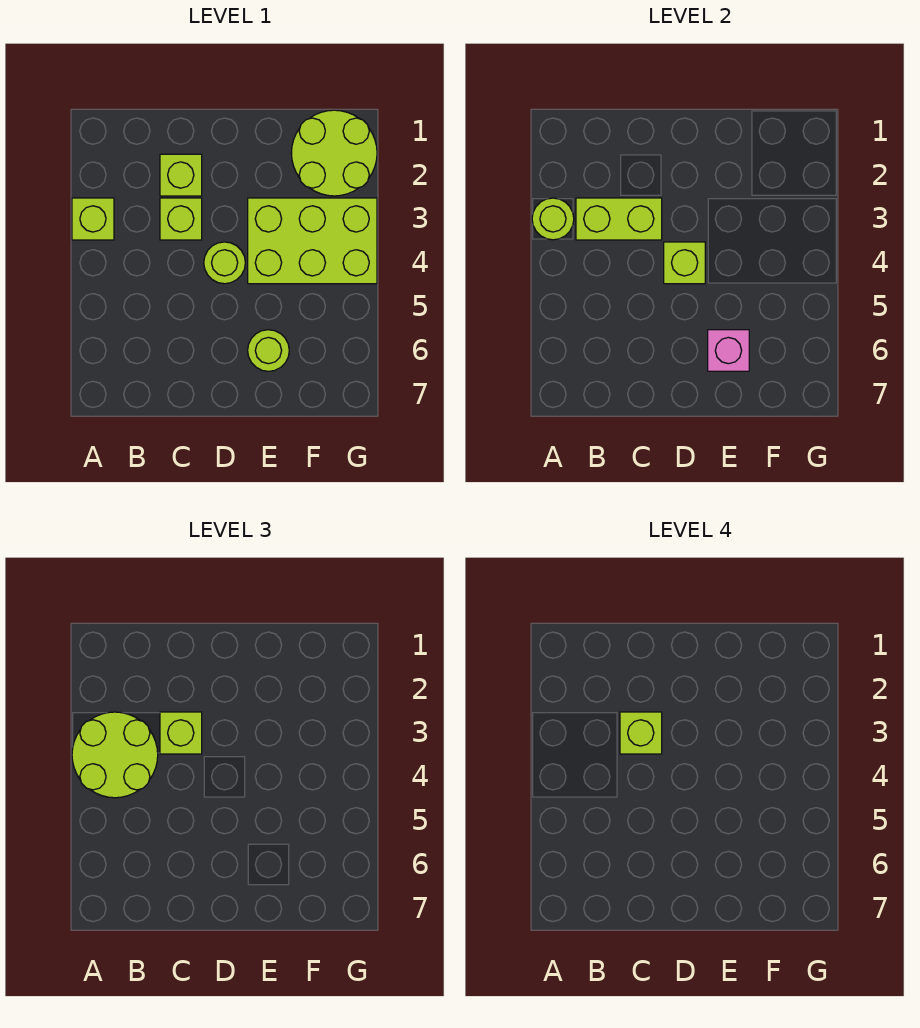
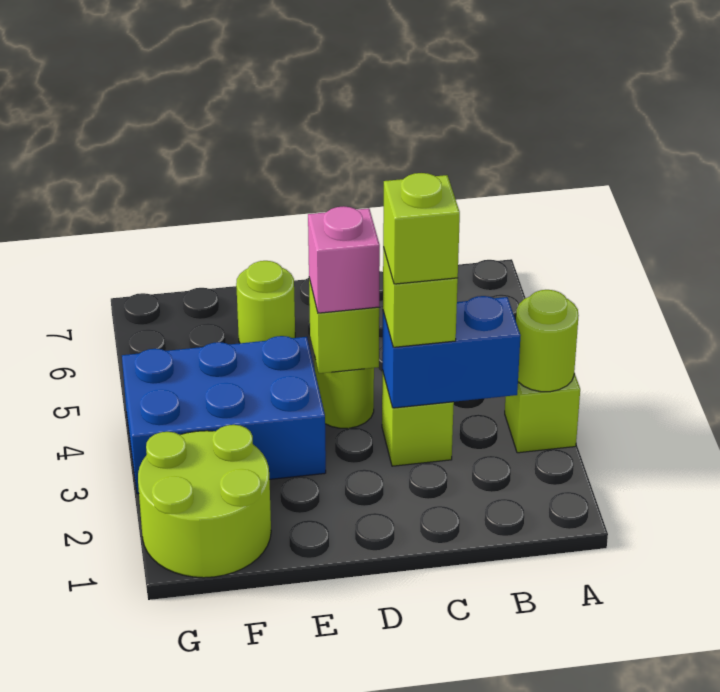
lime round brick A3:B4 level 3 -> none
lime brick B3:C3 level 2 -> blue brick B3:C3 level 2
lime brick C2 level 1 -> none
lime brick E3:G4 level 1 -> blue brick E3:G4 level 1
pink brick E6 level 2 -> pink brick D4 level 3

